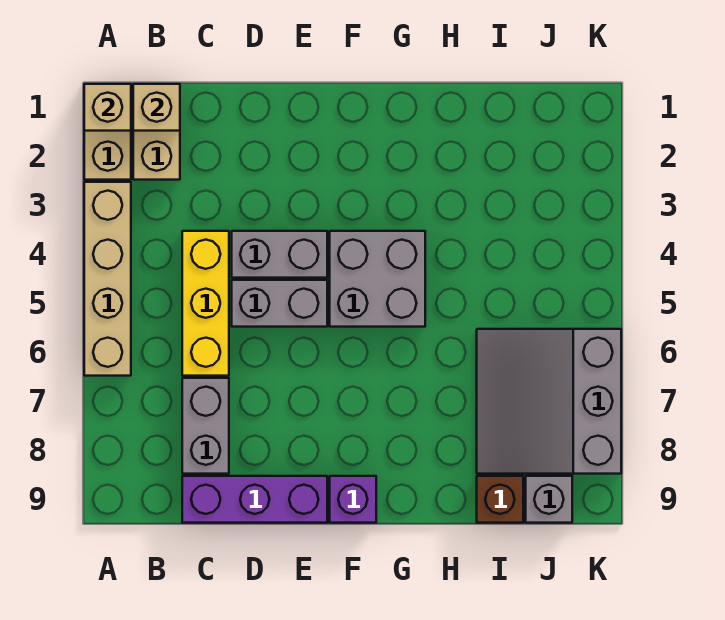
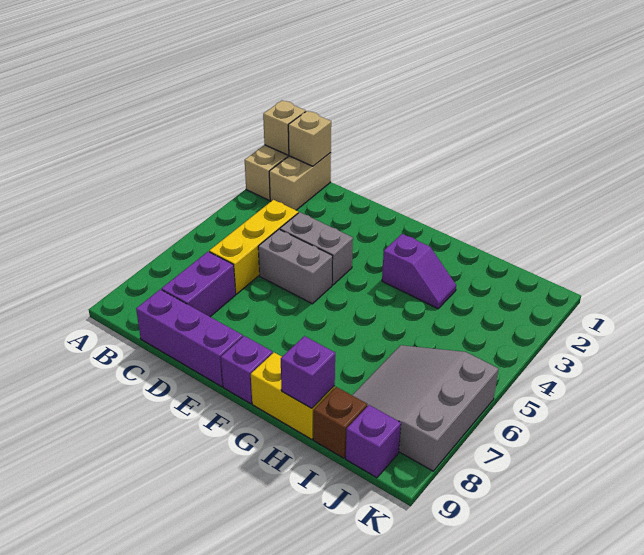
tan brick A3:A6 level 1 -> none
grey brick C7:C8 level 1 -> purple brick C7:C8 level 1
grey brick F4:G5 level 1 -> none
none -> purple slope G3:H3 level 1 top G
none -> yellow brick G9:H9 level 1
none -> purple brick H9 level 2
grey brick J9 level 1 -> purple brick J9 level 1

